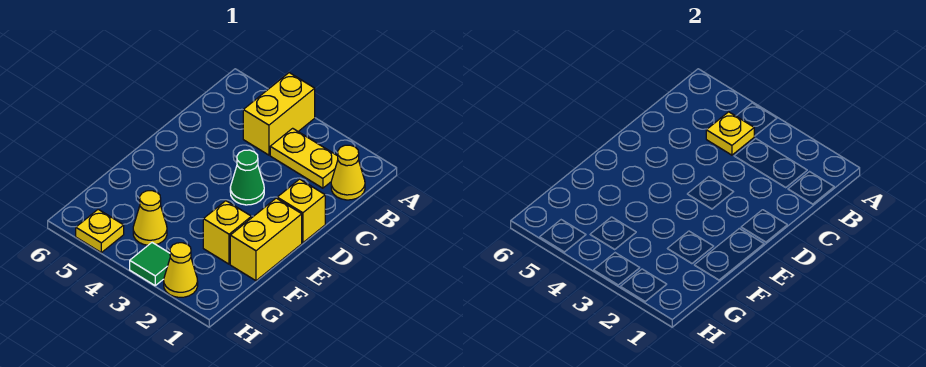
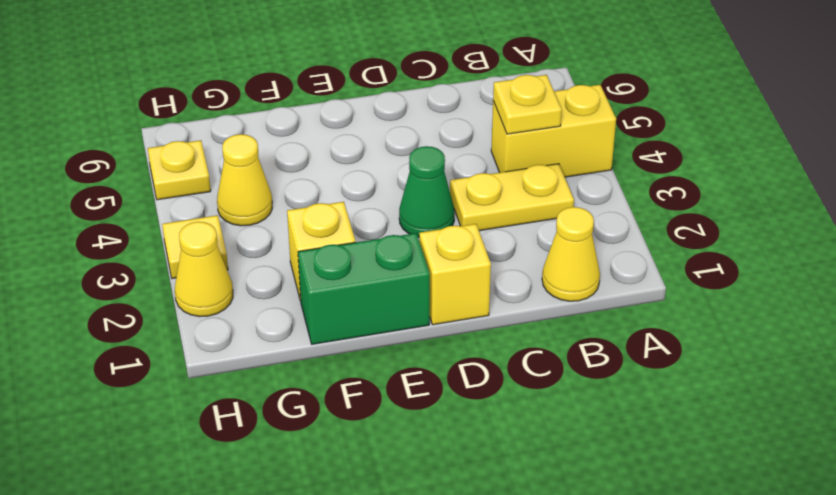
yellow plate B2:B3 level 1 -> yellow plate B3:C3 level 1
yellow brick E1:F1 level 1 -> green brick E1:F1 level 1
green tile H3 level 1 -> yellow tile H3 level 1

